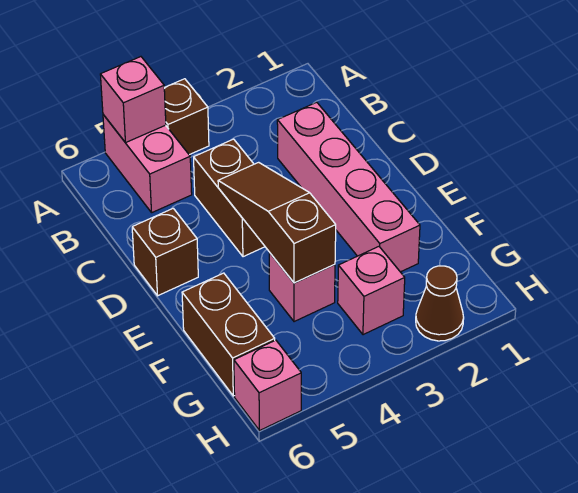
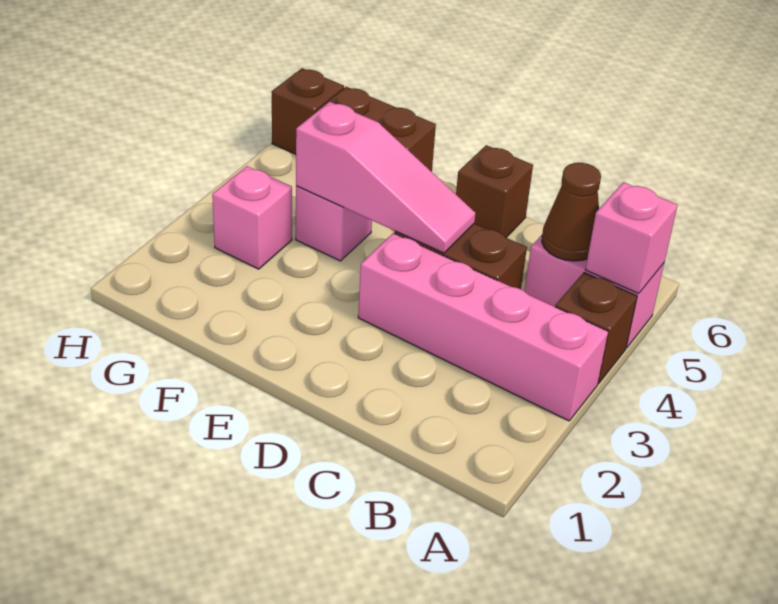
pink brick C2:F2 level 1 -> pink brick A3:D3 level 1
brown slope D4:F4 level 2 top F -> pink slope D4:F4 level 2 top F
brown cone H2 level 1 -> brown cone B5 level 2
pink brick H6 level 1 -> brown brick H6 level 1

